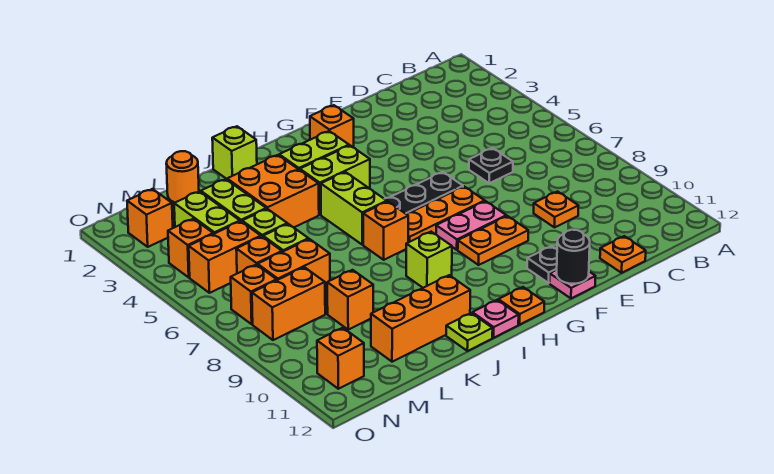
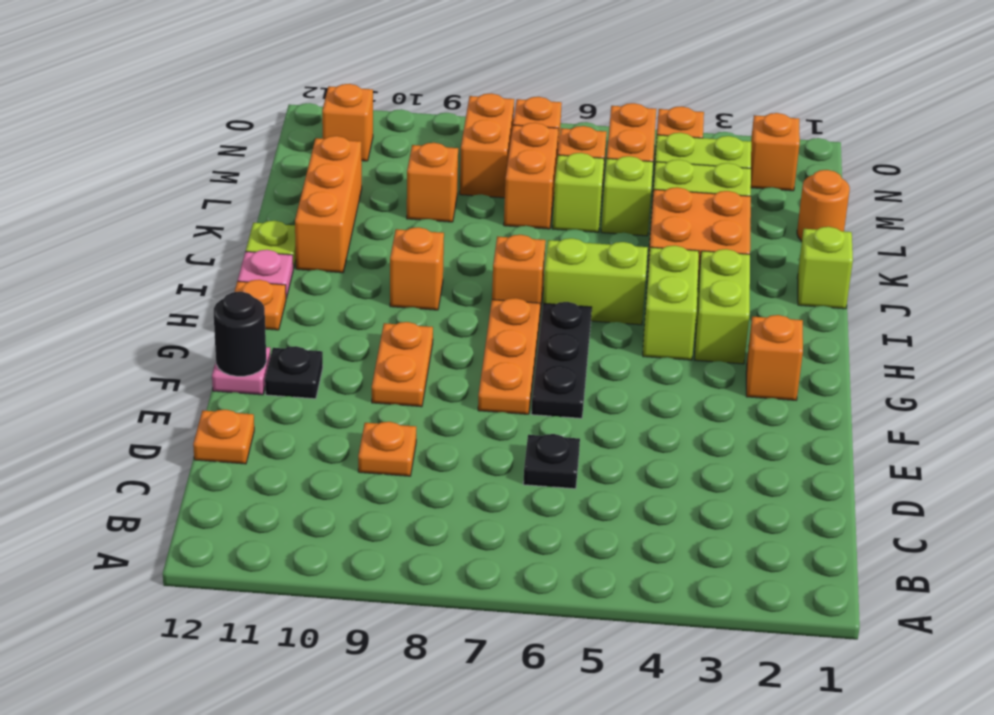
pink plate F8:G8 level 1 -> none
lime brick I9 level 1 -> orange brick I9 level 1

